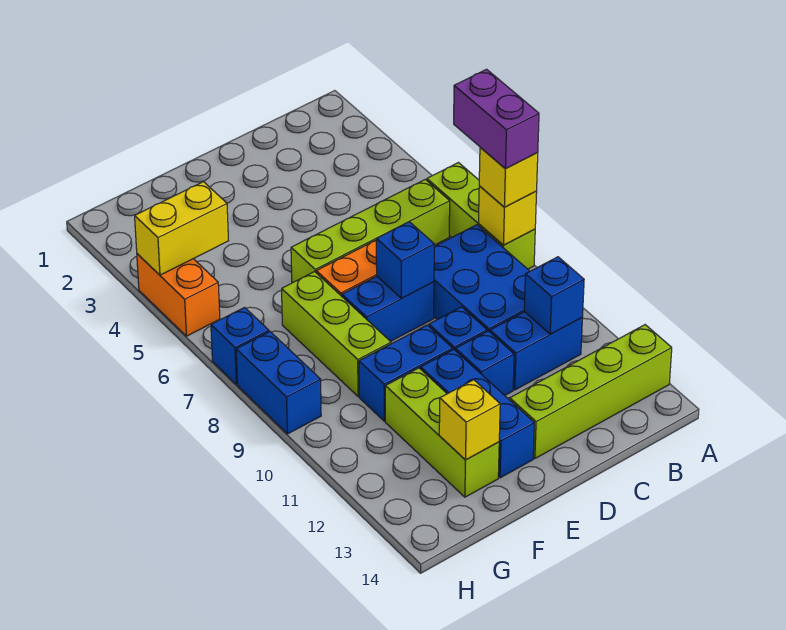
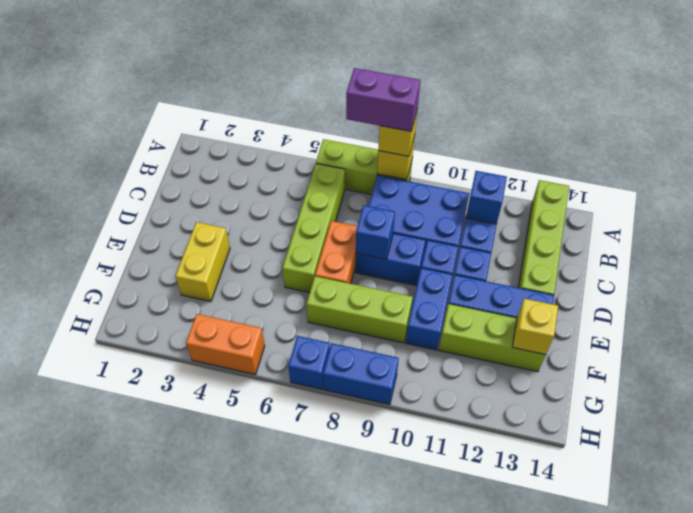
blue brick D8:E8 level 1 -> blue brick D8:D9 level 1
yellow brick G4:H4 level 2 -> yellow brick E3:F3 level 1

